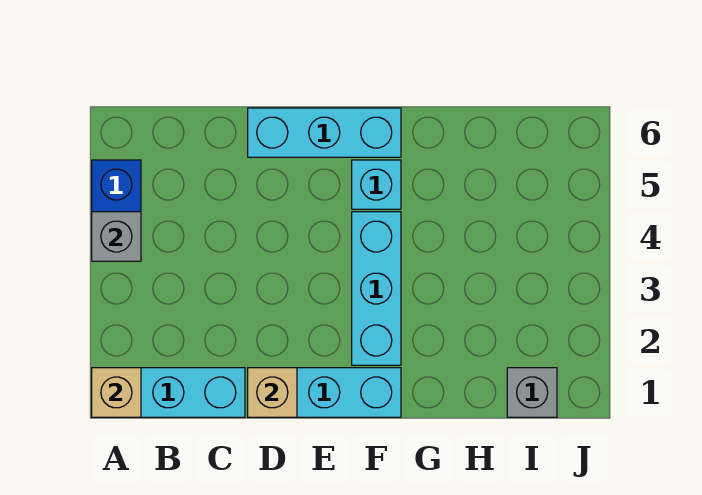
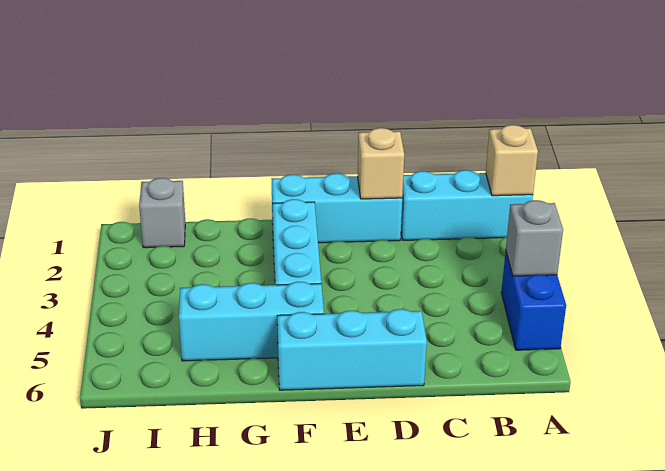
cyan brick F5 level 1 -> cyan brick F5:H5 level 1

